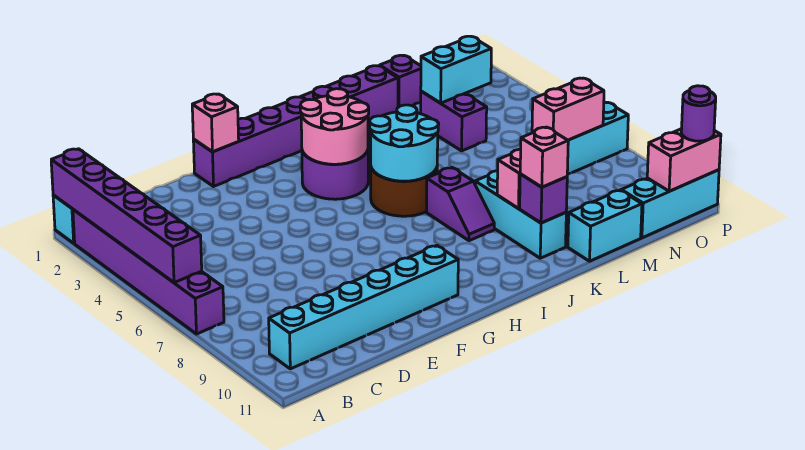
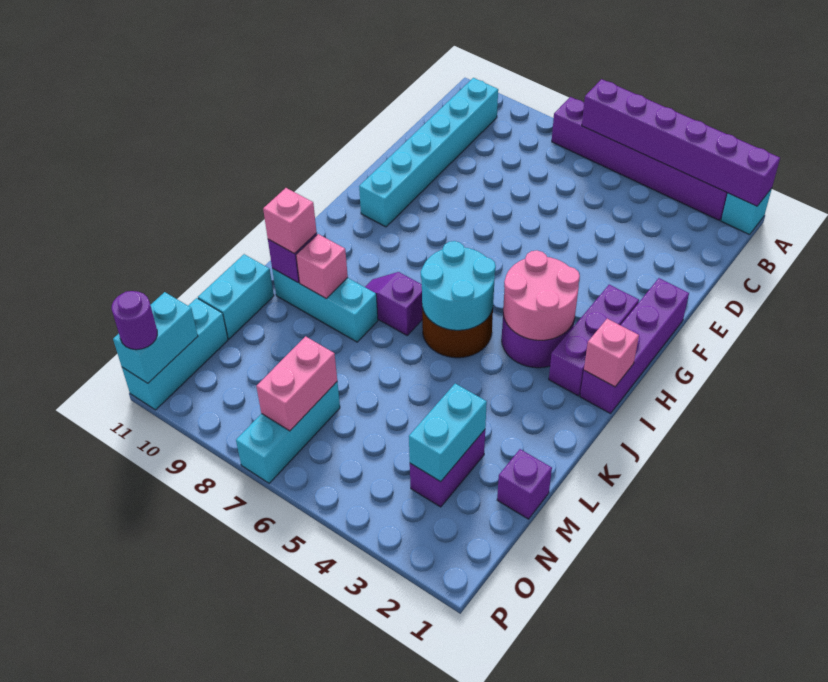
pink brick F1 level 2 -> pink brick I1 level 2
purple brick J1:L1 level 1 -> purple brick G2:I2 level 1
purple brick M3:M4 level 1 -> purple brick M3:N3 level 1
pink brick O11:P11 level 2 -> cyan brick O11:P11 level 2

